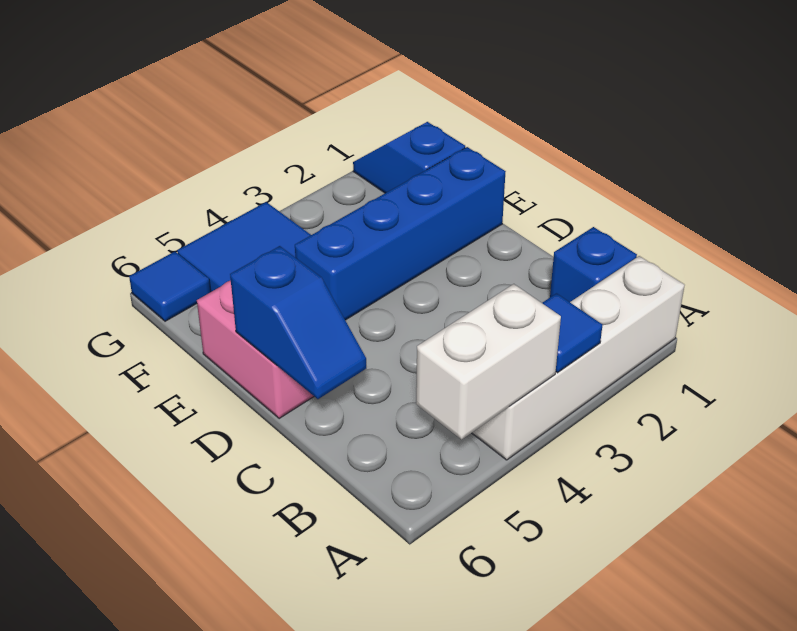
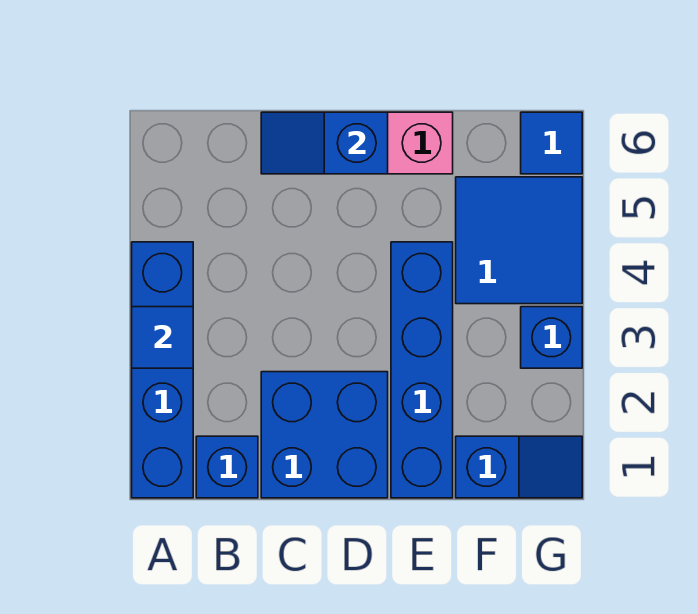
white brick A1:A4 level 1 -> blue brick A1:A4 level 1
white brick A4:A5 level 2 -> none
none -> blue brick C1:D2 level 1
none -> blue brick G3 level 1

